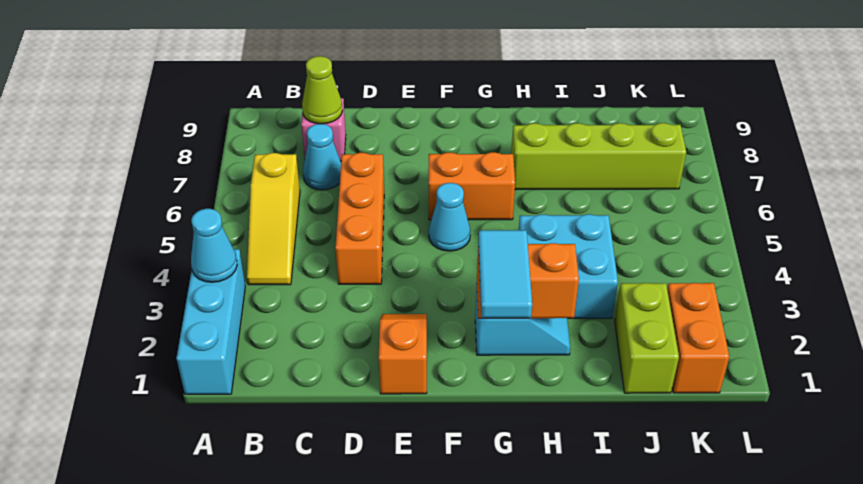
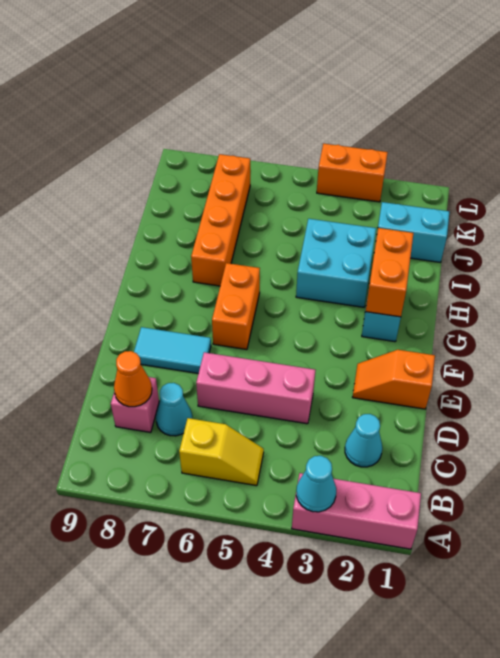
cyan brick A1:A3 level 1 -> pink brick A1:A3 level 1
yellow slope B4:B6 level 1 top 6 -> yellow slope B5:B6 level 1 top 6
lime cone C8 level 2 -> orange cone C8 level 2
orange brick D4:D6 level 1 -> pink brick D4:D6 level 1
cyan cone F5 level 1 -> cyan cone C2 level 1
cyan tile G1:G2 level 3 -> cyan tile E7:E8 level 1
lime brick H7:K7 level 1 -> orange brick H7:K7 level 1
lime brick J1:J2 level 1 -> cyan brick J1:J2 level 1
orange brick K1:K2 level 1 -> orange brick L3:L4 level 1

